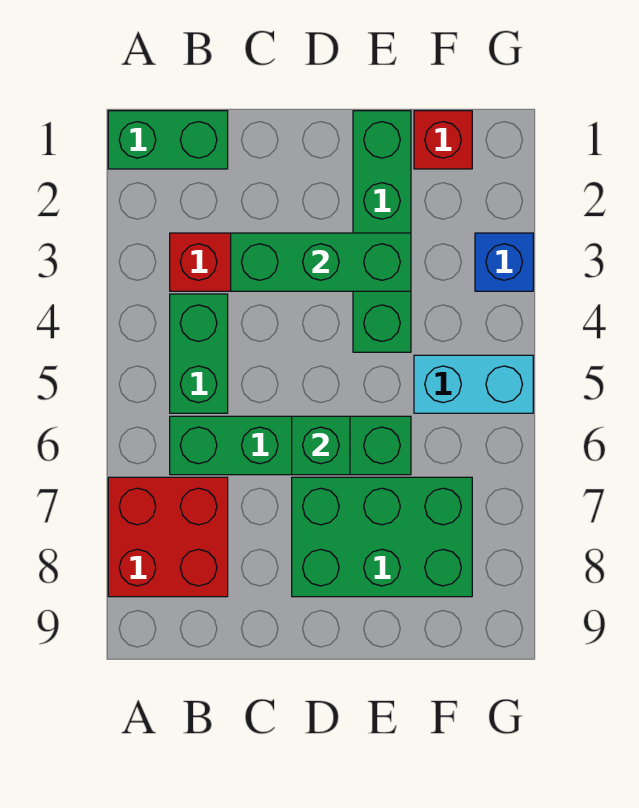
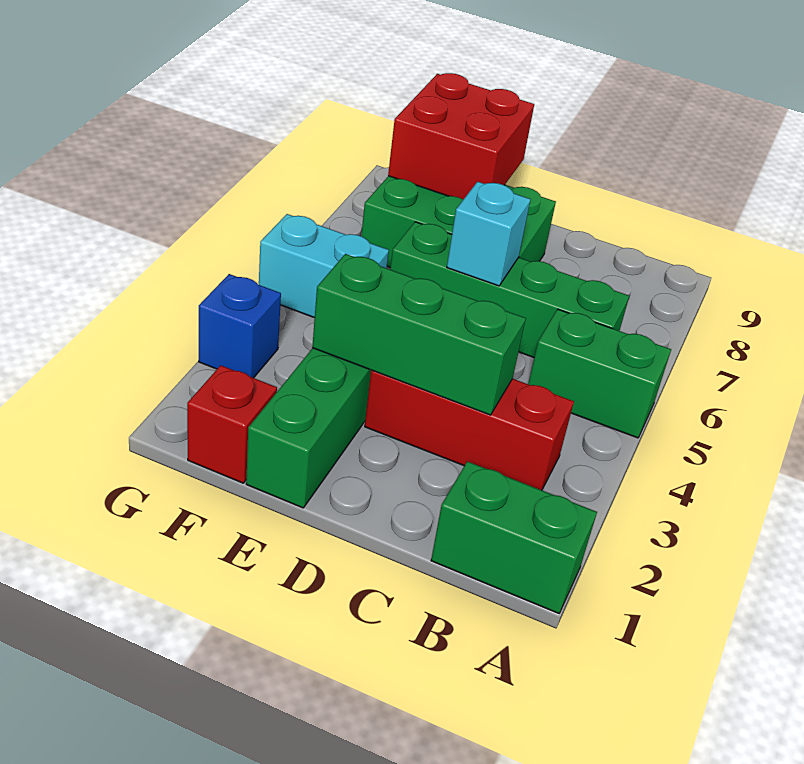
red brick A7:B8 level 1 -> red brick E8:F9 level 2
green brick B4:B5 level 1 -> green brick A5:B5 level 1
green brick D6 level 2 -> cyan brick D6 level 2

